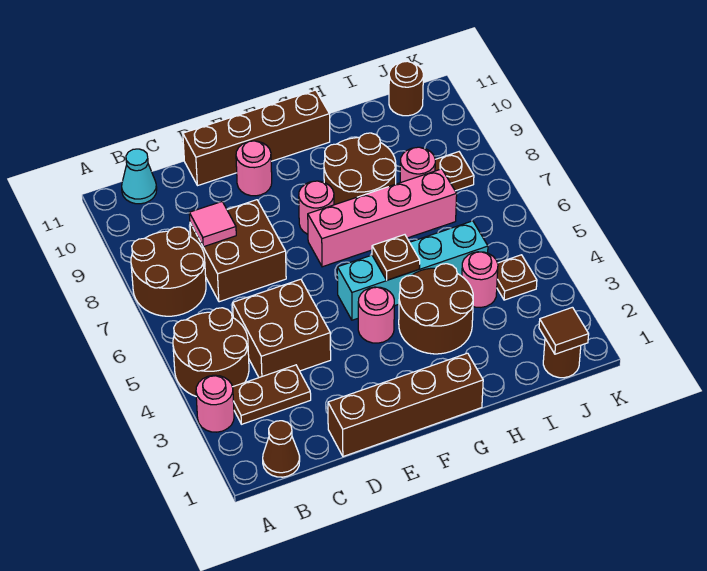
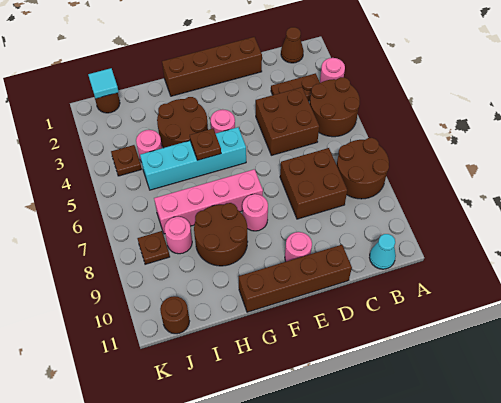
pink tile C8 level 2 -> none
brown tile J1 level 2 -> cyan tile J1 level 2

